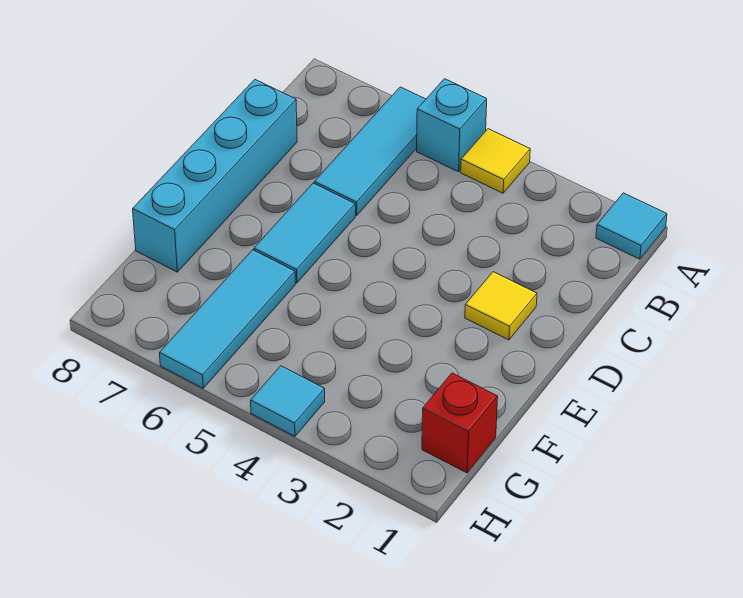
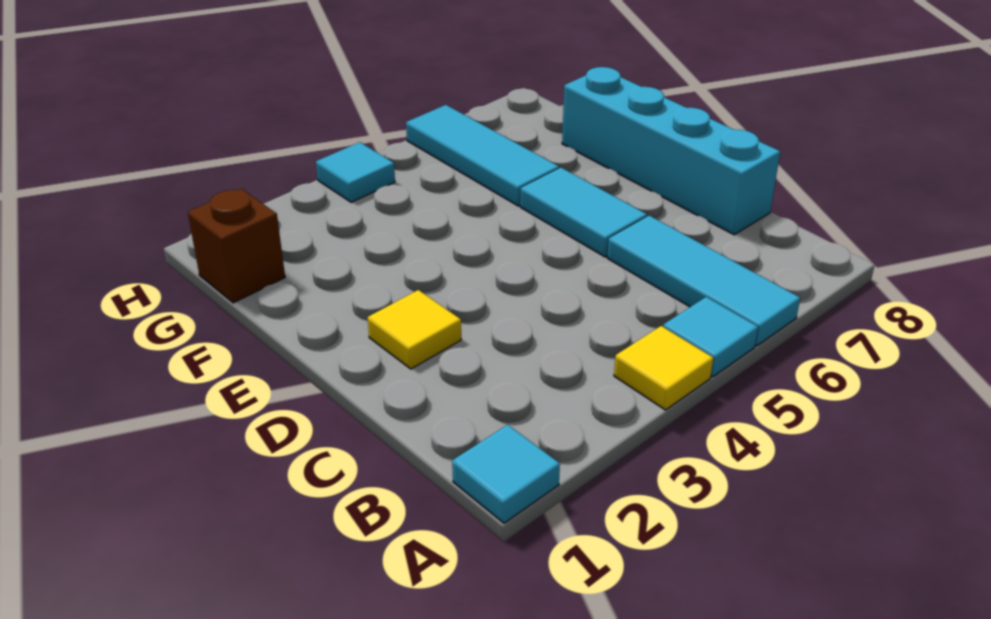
cyan brick A5 level 1 -> cyan tile A5 level 1
red brick G1 level 1 -> brown brick G1 level 1

